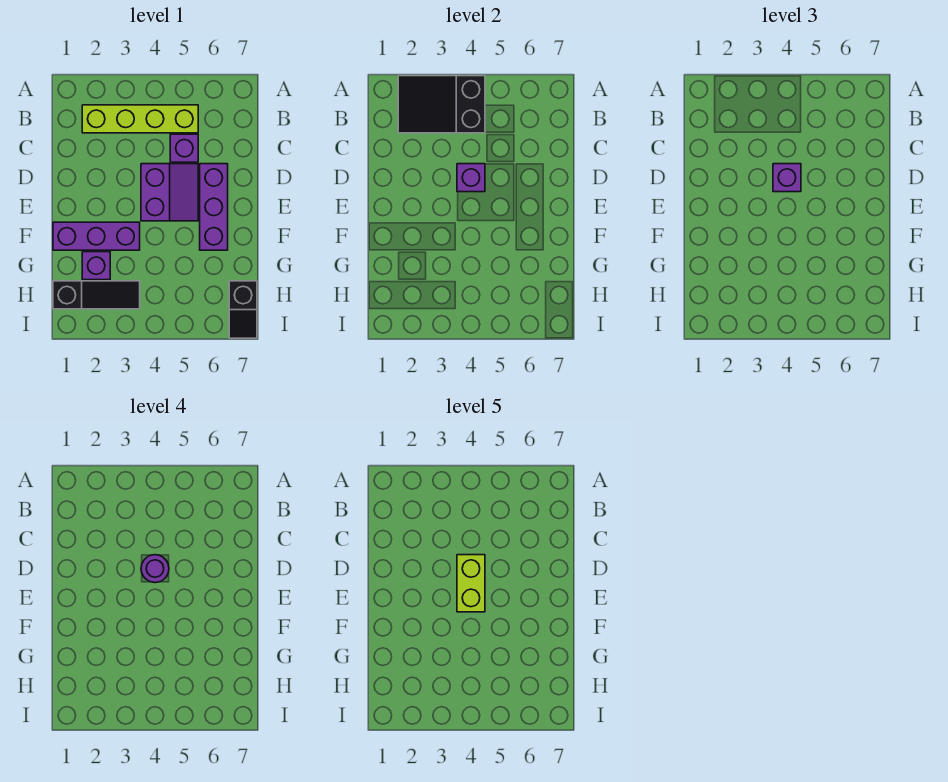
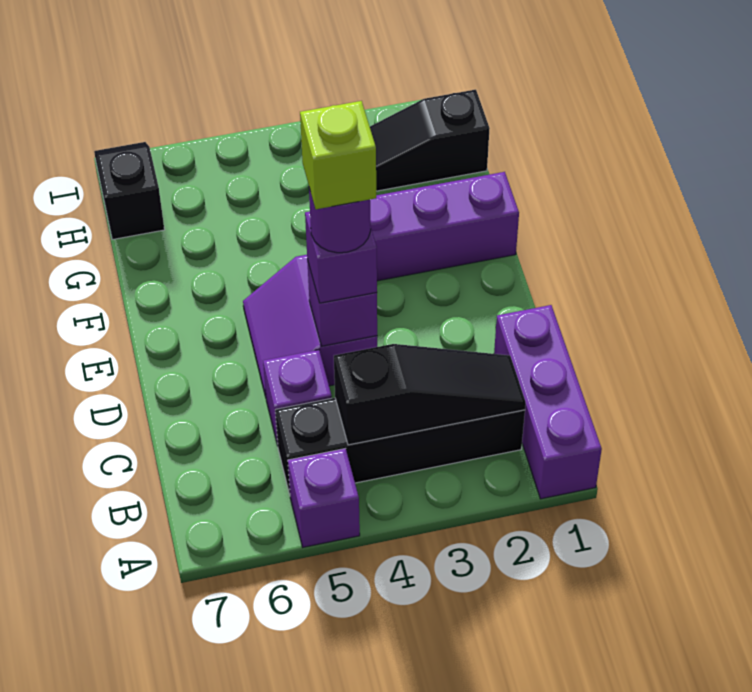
black slope A2:B4 level 2 top 4 -> black slope B2:B4 level 2 top 4
lime brick B2:B5 level 1 -> black brick B2:B5 level 1
lime brick D4:E4 level 5 -> lime brick D4 level 5
purple brick D6:F6 level 1 -> purple brick A1:C1 level 1
purple brick G2 level 1 -> purple brick A5 level 1

